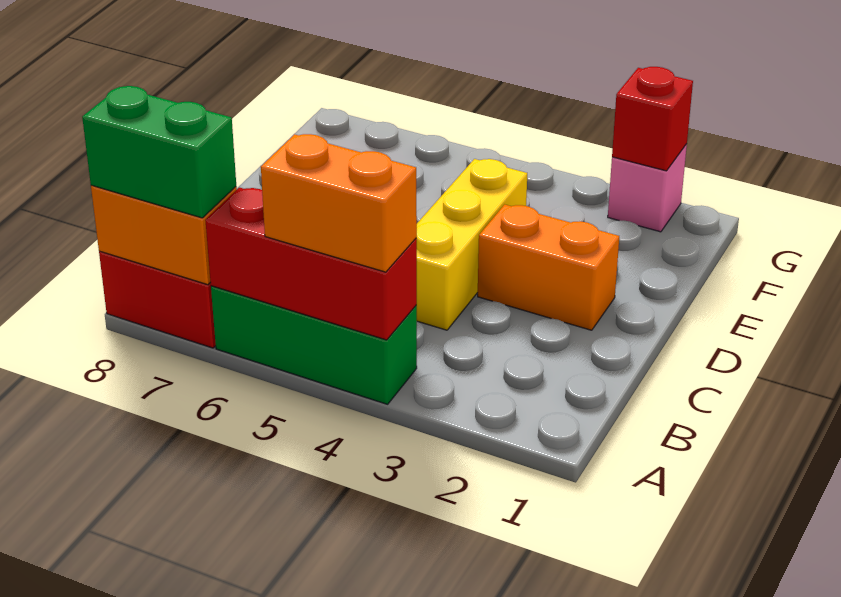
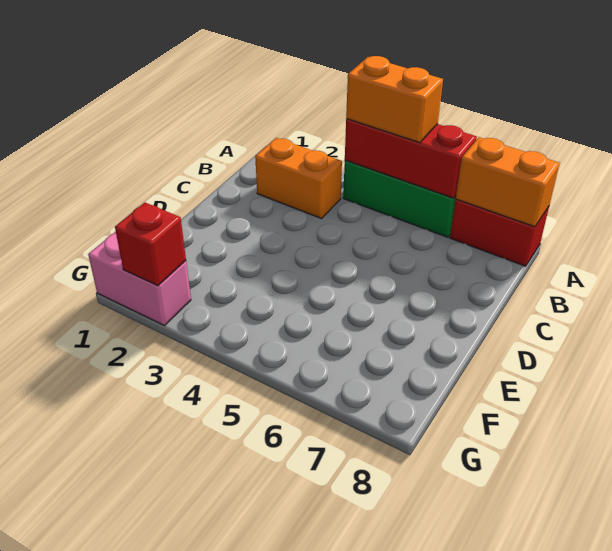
green brick A7:A8 level 3 -> none
yellow brick C4:E4 level 1 -> none
orange brick D2:D3 level 1 -> orange brick B2:B3 level 1
pink brick G2 level 1 -> pink brick G1:G2 level 1

